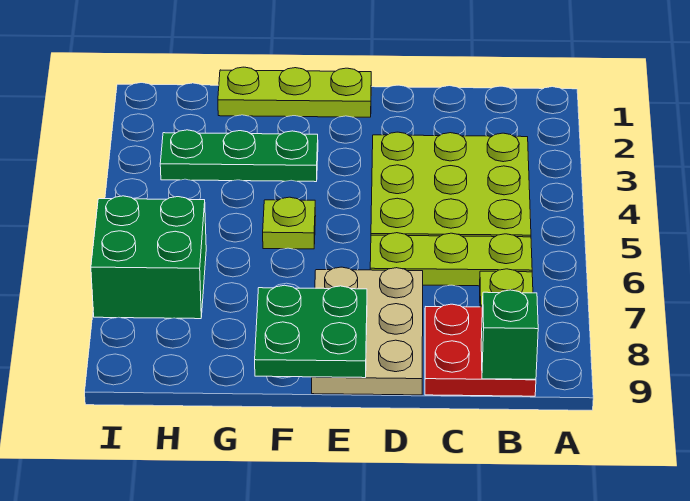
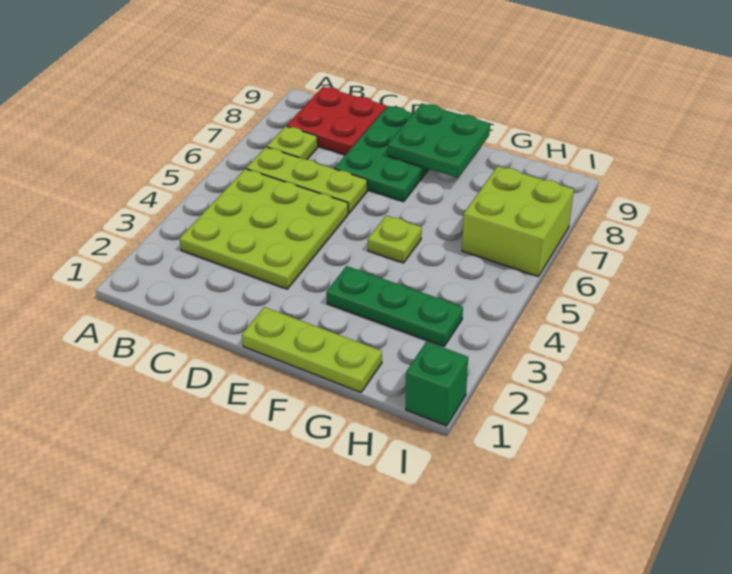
green brick B9 level 2 -> green brick I1 level 1
tan plate D7:E9 level 1 -> green plate D7:E9 level 1
green brick H6:I7 level 1 -> lime brick H6:I7 level 1

